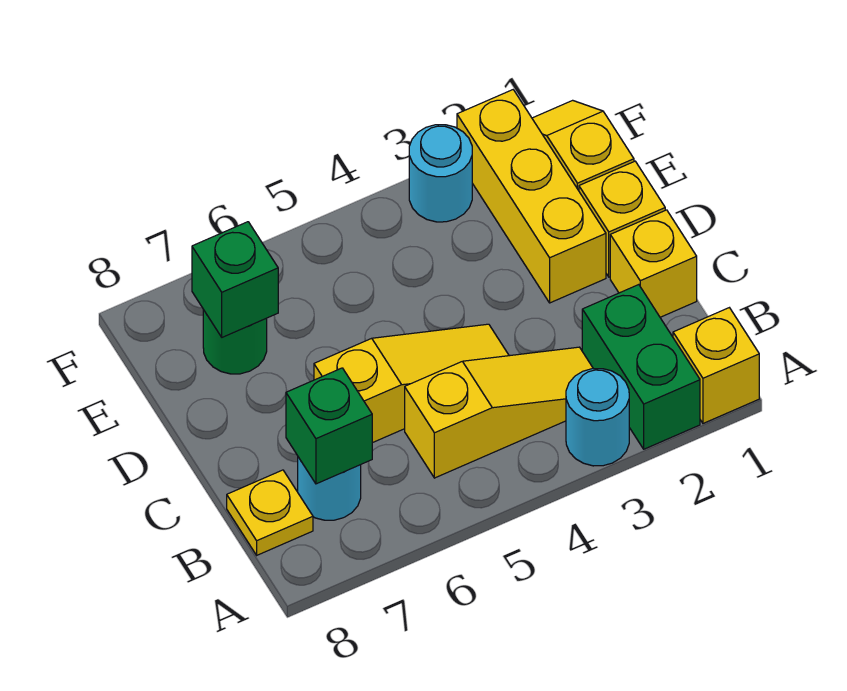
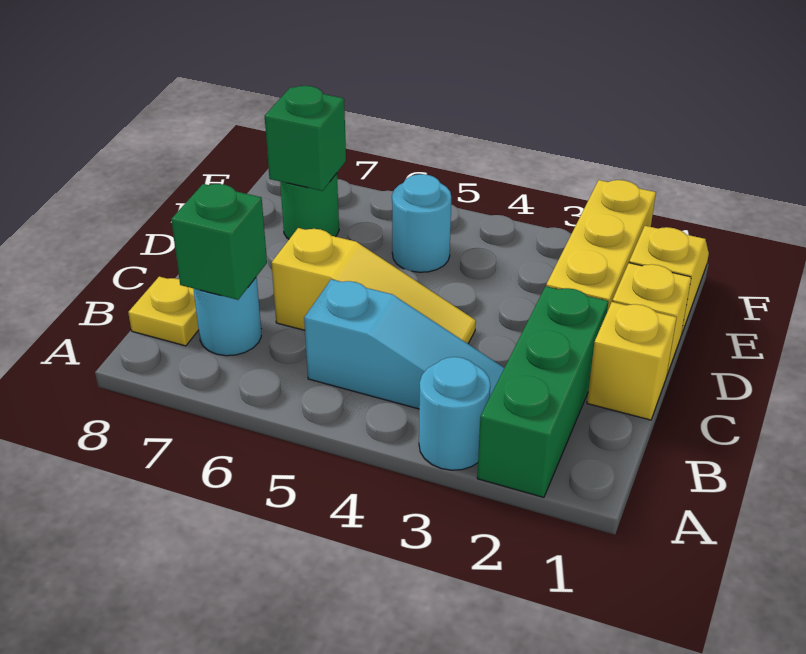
yellow brick A1 level 1 -> none
green brick A2:B2 level 1 -> green brick A2:C2 level 1
yellow slope B3:B5 level 1 top 5 -> cyan slope B3:B5 level 1 top 5
cyan round brick F3 level 1 -> cyan round brick E5 level 1

